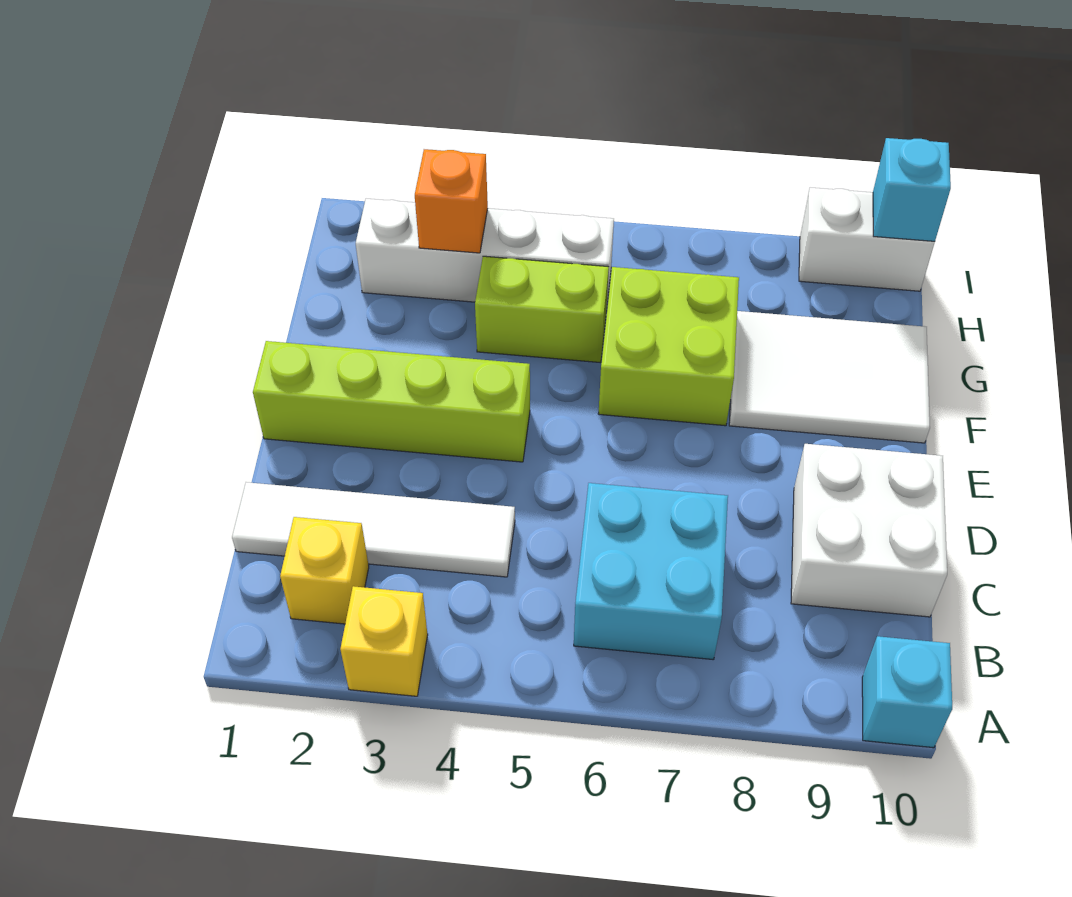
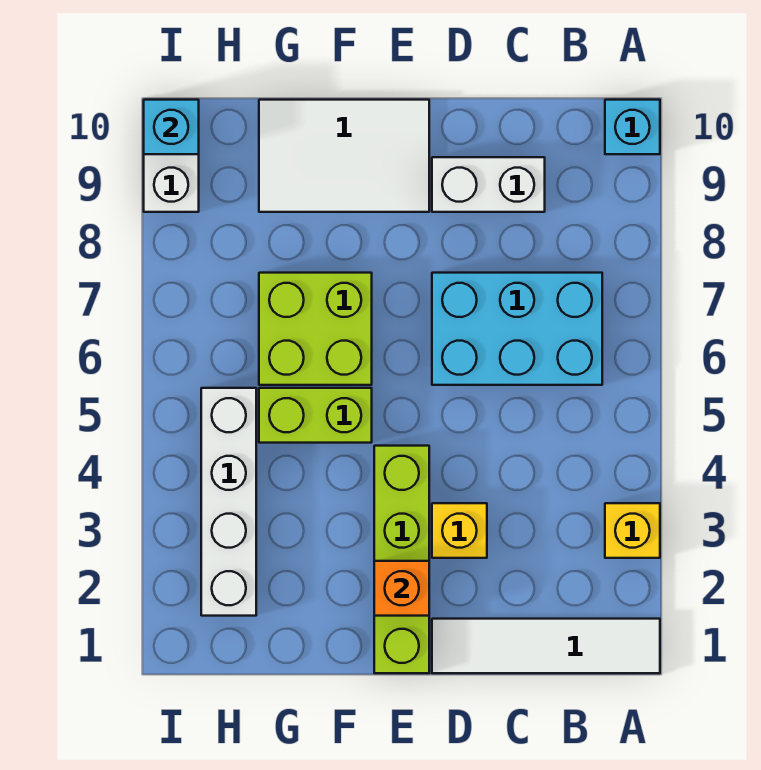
yellow brick B2 level 1 -> yellow brick D3 level 1
cyan brick B6:C7 level 1 -> cyan brick B6:D7 level 1
white tile C1:C4 level 1 -> white tile A1:D1 level 1
white brick C9:D10 level 1 -> white brick C9:D9 level 1
white tile F8:G10 level 1 -> white tile E9:G10 level 1
lime brick G4:G5 level 1 -> lime brick F5:G5 level 1
orange brick H3 level 2 -> orange brick E2 level 2

